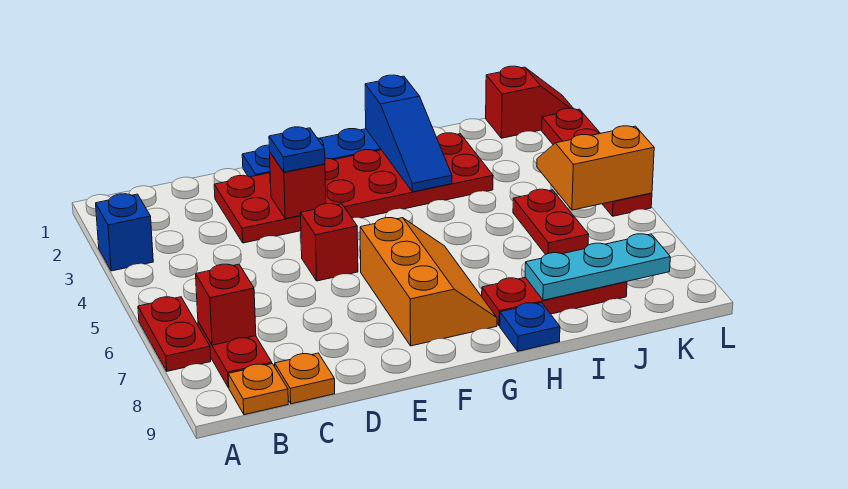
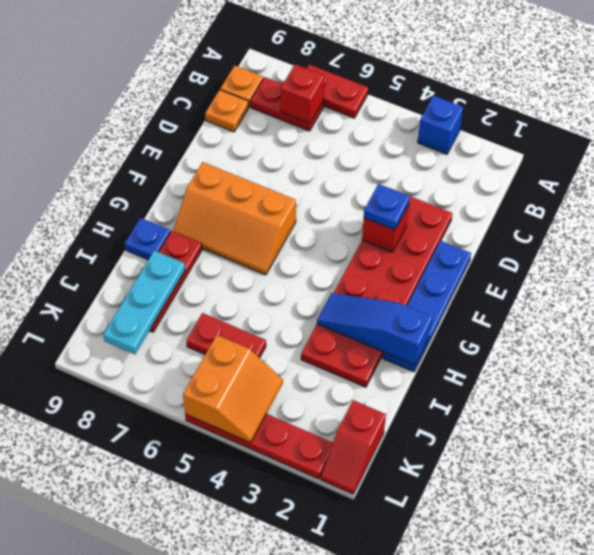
red brick E5 level 1 -> none

